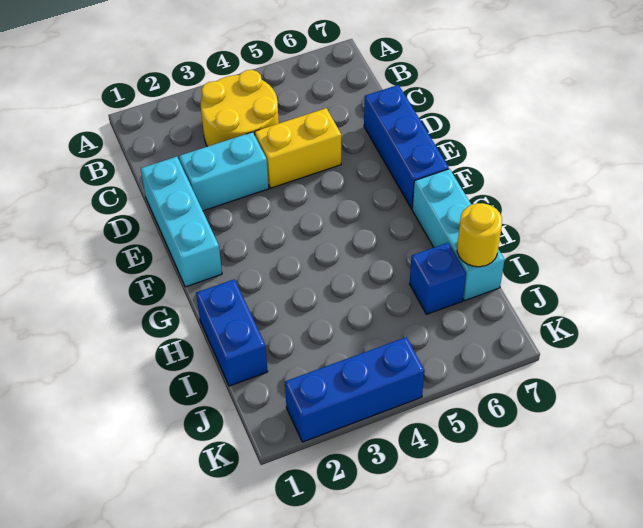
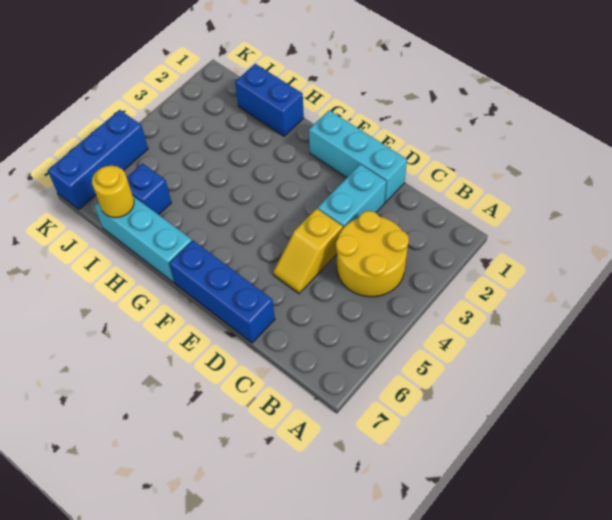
yellow brick D4:D5 level 1 -> yellow slope D4:D5 level 1 top 4
blue brick K2:K4 level 1 -> blue brick K5:K7 level 1

